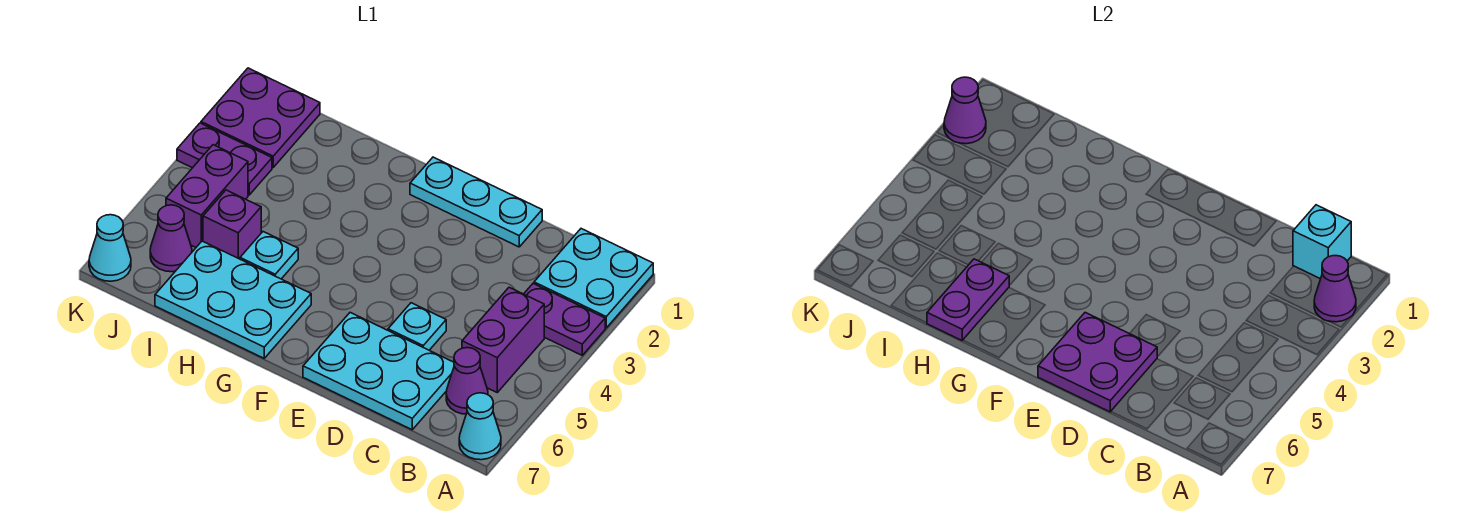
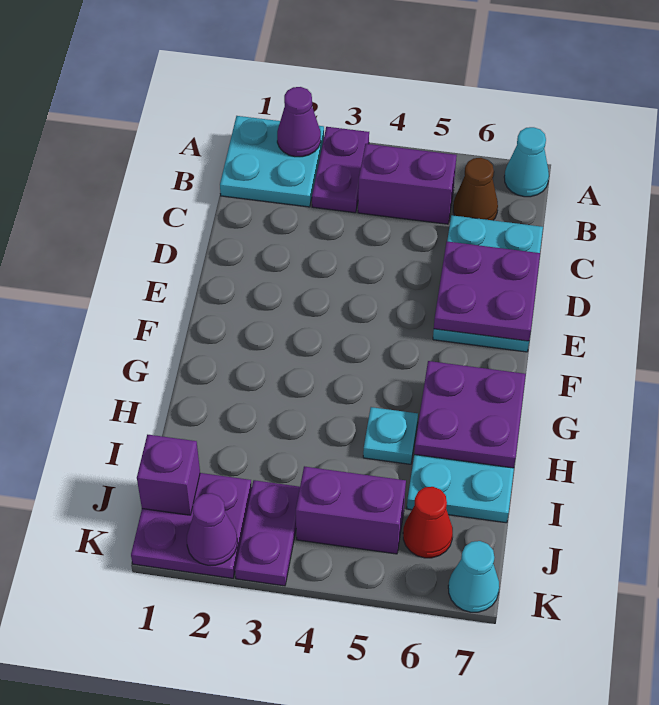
cyan brick B1 level 2 -> none
purple cone B6 level 1 -> brown cone B6 level 1
cyan plate D1:F1 level 1 -> none
cyan plate D5 level 1 -> none
purple plate H6:H7 level 2 -> purple plate G6:H7 level 2
purple brick I5 level 1 -> purple brick J1 level 2
purple cone J6 level 1 -> red cone J6 level 1

